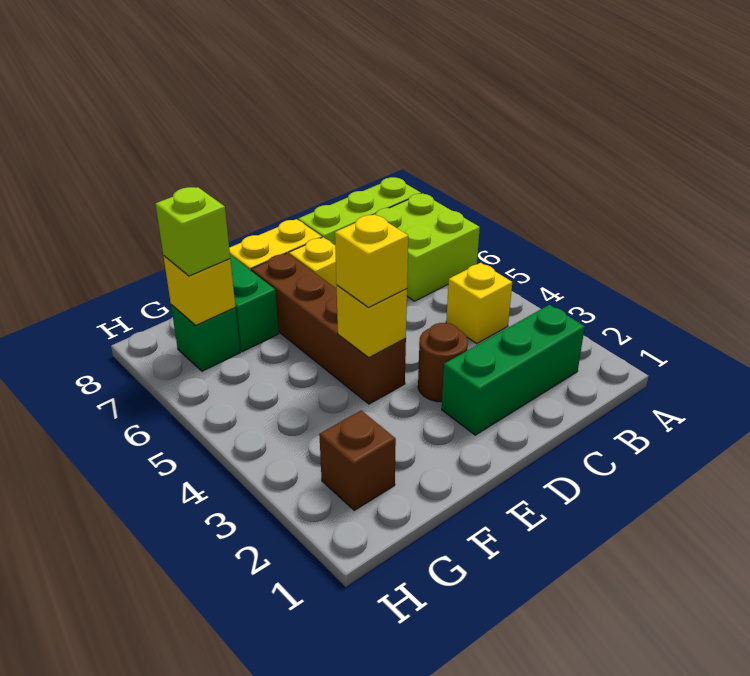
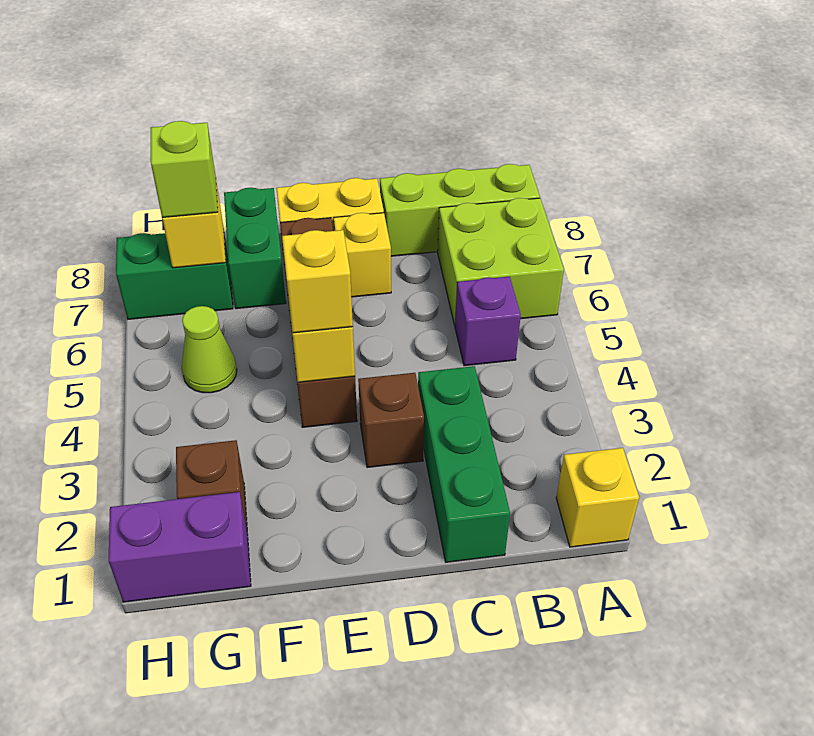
green brick B2:D2 level 1 -> green brick C1:C3 level 1
yellow brick B4 level 1 -> yellow brick A1 level 1
none -> purple brick B5 level 1
brown round brick D3 level 1 -> brown brick D3 level 1
none -> purple brick G1:H1 level 1
none -> lime cone G5 level 1
green brick G7 level 1 -> green brick G7:H7 level 1

